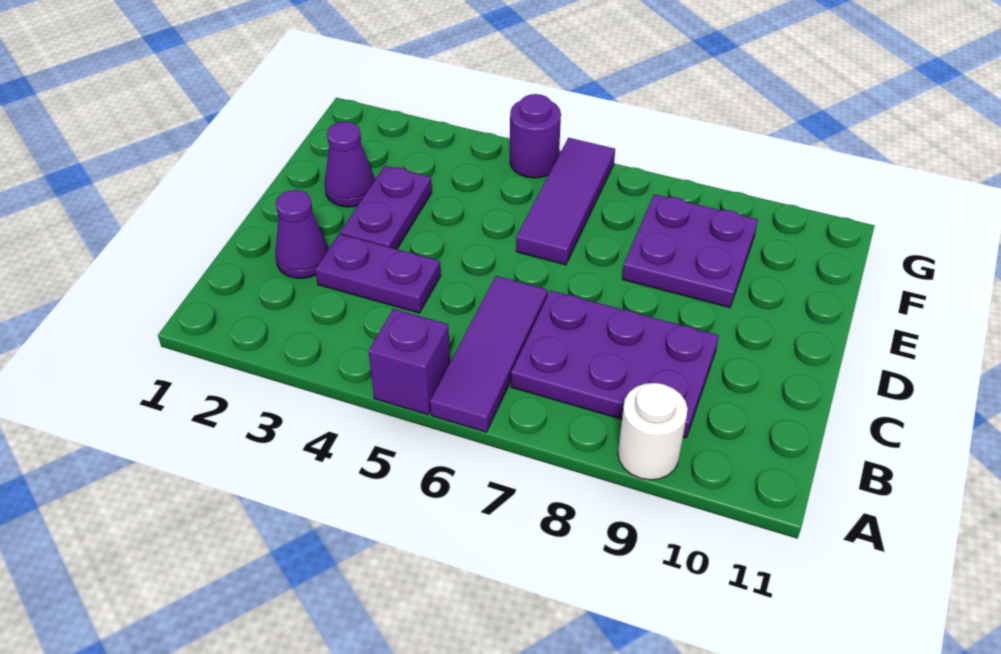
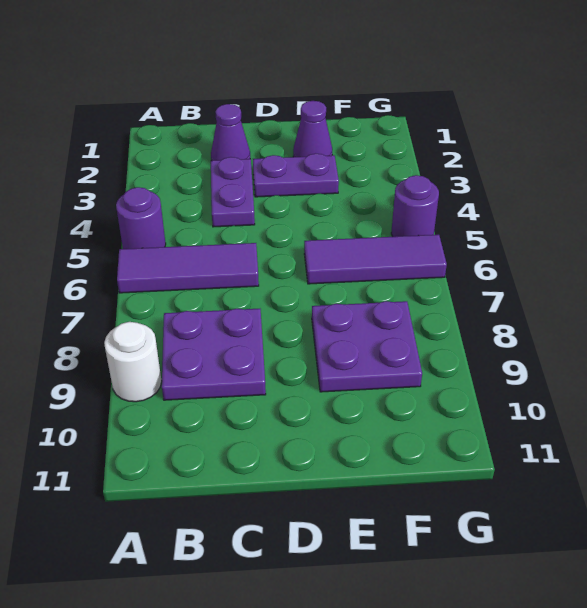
purple brick A5 level 1 -> purple round brick A5 level 1
purple plate B7:C9 level 1 -> purple plate B8:C9 level 1

